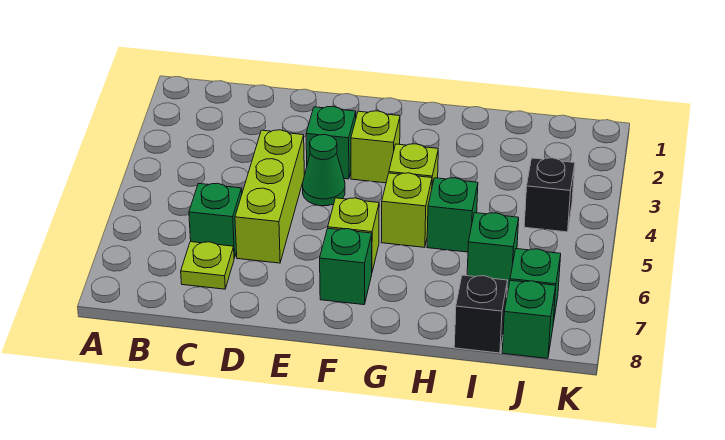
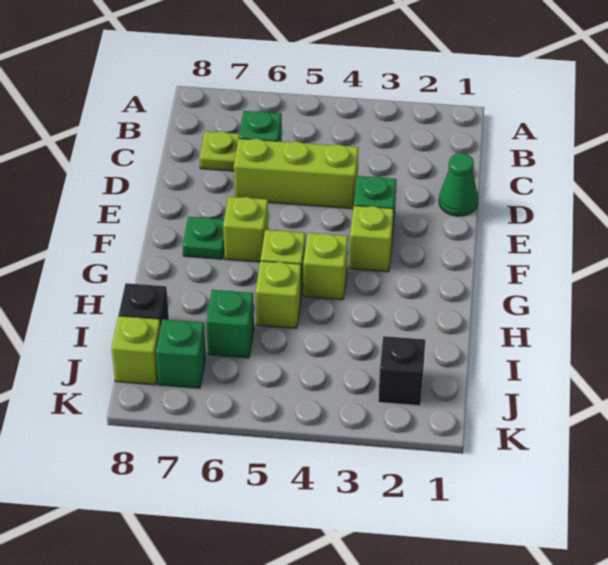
green cone E4 level 1 -> green cone D1 level 1
green brick F7 level 1 -> green plate F7 level 1
green brick H5 level 1 -> lime brick H5 level 1
black brick J4 level 1 -> black brick J2 level 1
green brick J8 level 1 -> lime brick J8 level 1

